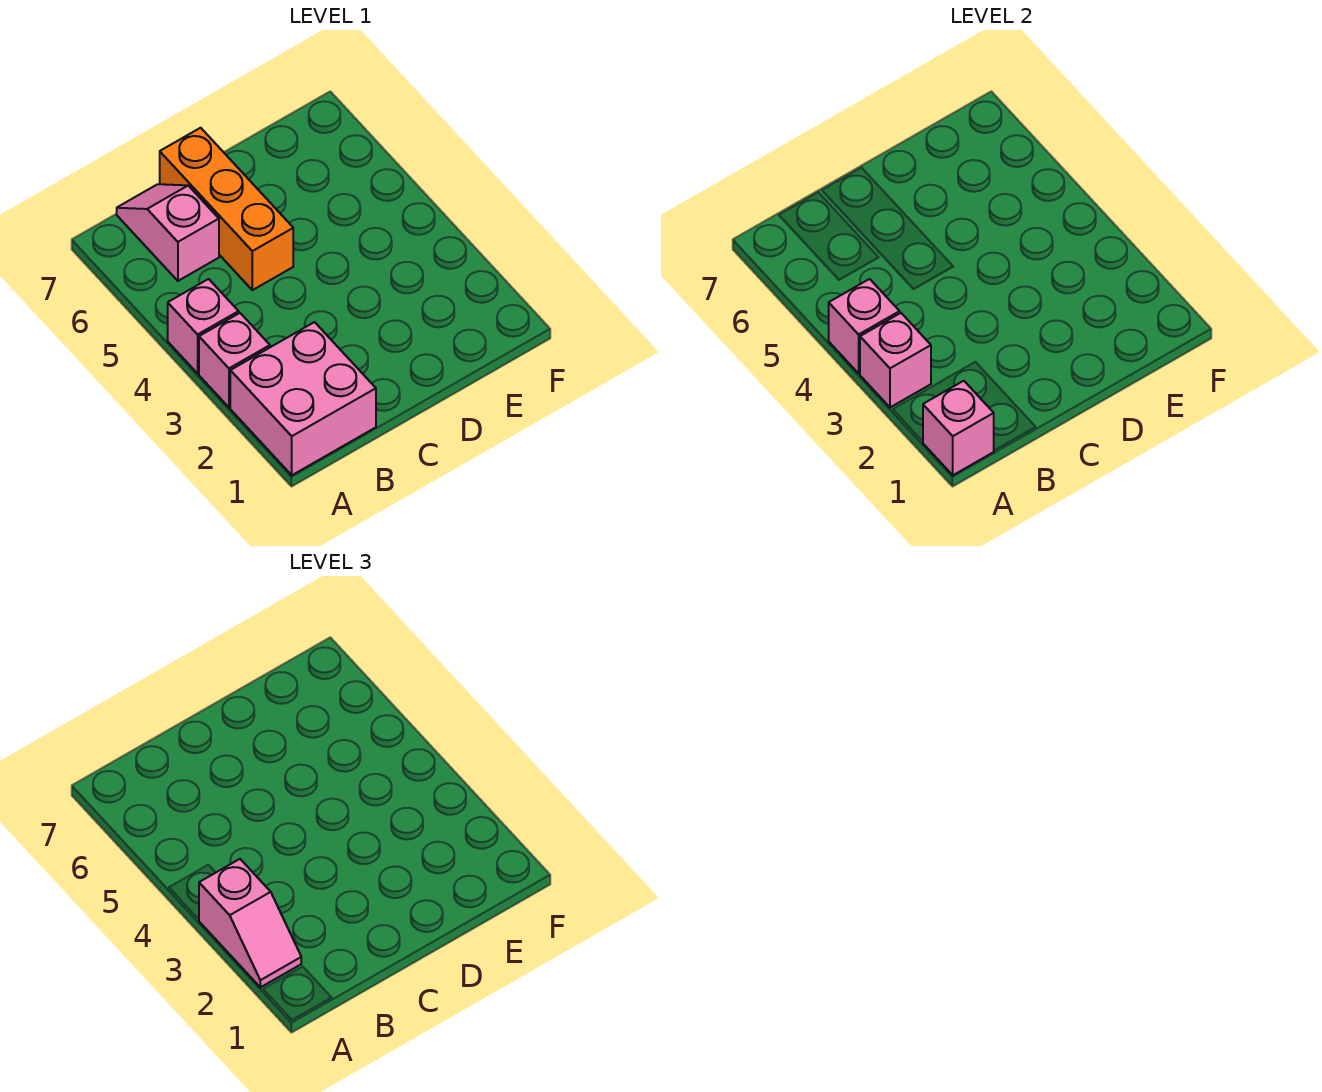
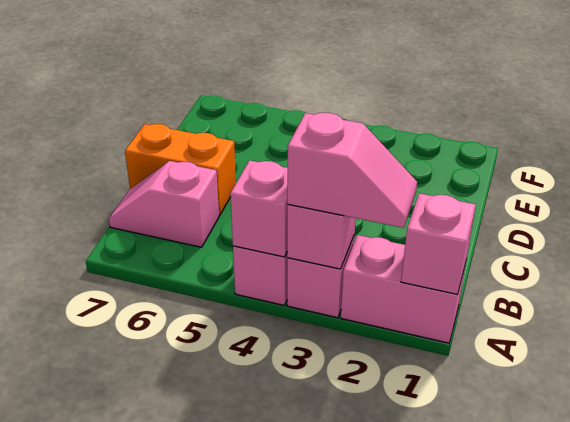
pink brick A1:B2 level 1 -> pink brick A1:A2 level 1
orange brick C5:C7 level 1 -> orange brick C6:C7 level 1

